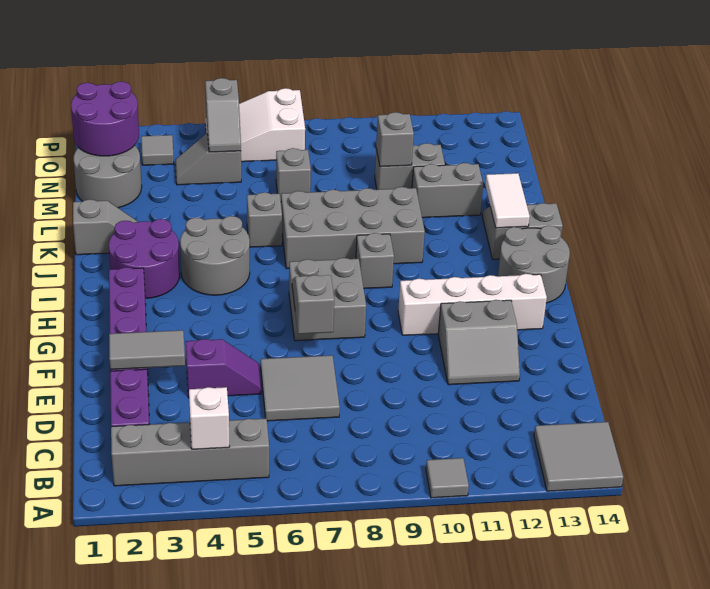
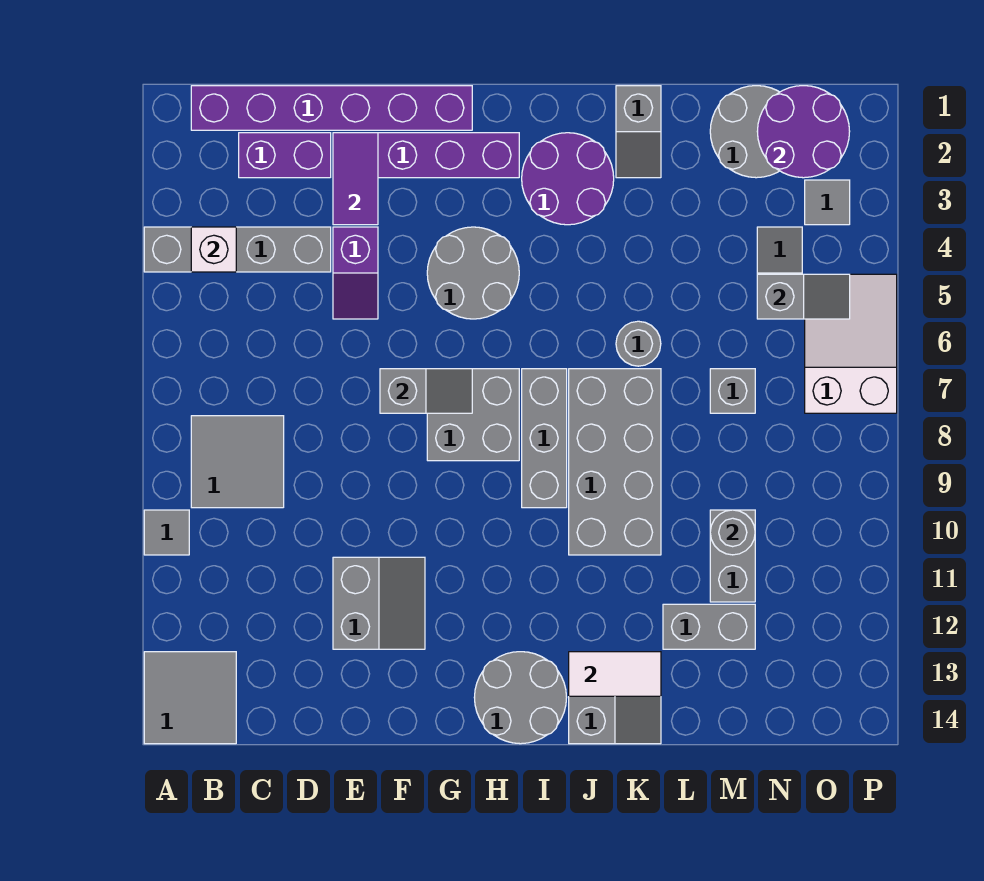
none -> purple brick B1:G1 level 1
grey brick B2:B5 level 1 -> grey brick A4:D4 level 1
grey tile D6:E7 level 1 -> grey tile B8:C9 level 1
grey tile E2:E3 level 2 -> purple tile E2:E3 level 2
grey slope E11:F12 level 1 top F -> grey slope E11:F12 level 1 top E
white brick G10:G13 level 1 -> none
grey round brick I4:J5 level 1 -> grey round brick G4:H5 level 1
grey brick I9 level 1 -> grey brick I7:I9 level 1
grey brick K6 level 1 -> grey round brick K6 level 1
grey brick L11:L12 level 1 -> grey brick L12:M12 level 1
grey brick M10 level 2 -> grey round brick M10 level 2
grey slope N5:O5 level 2 top O -> grey slope N5:O5 level 2 top N

